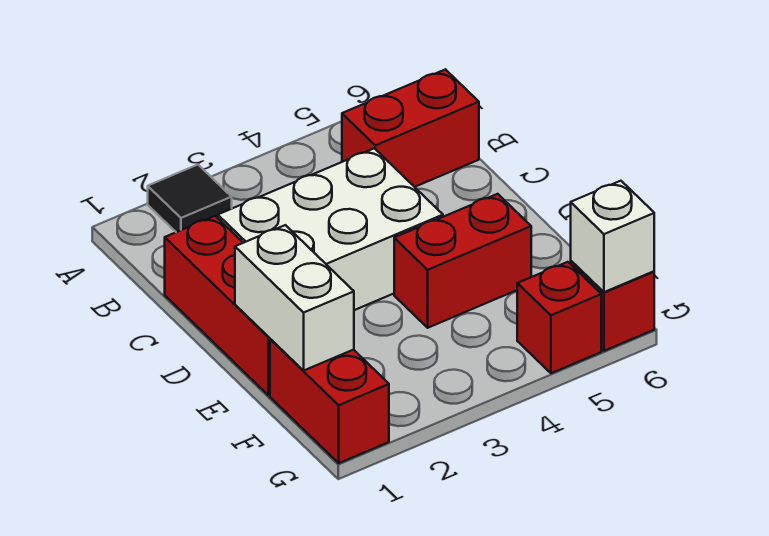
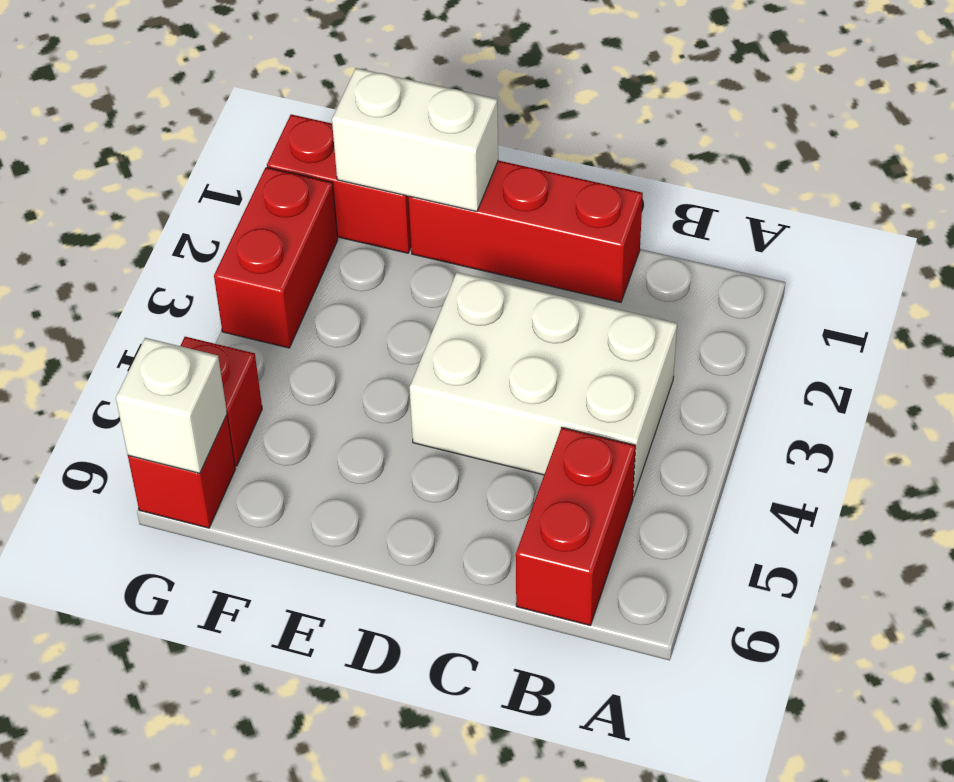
black tile A2 level 1 -> none
white brick C2:D4 level 1 -> white brick B3:D4 level 1
red brick E4:E5 level 1 -> red brick G2:G3 level 1

